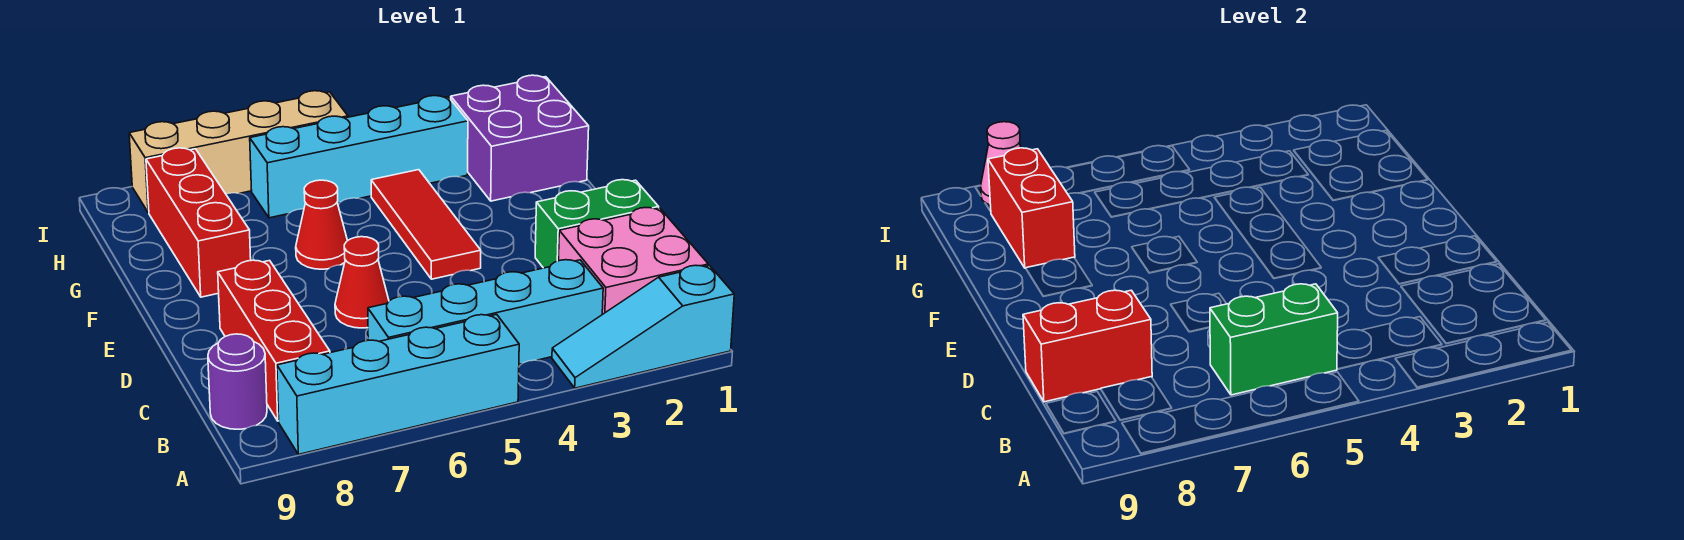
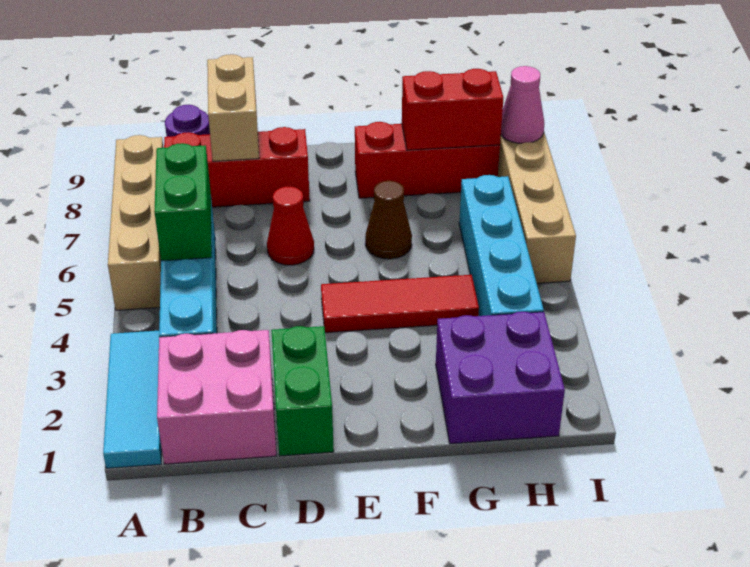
cyan slope A1:A3 level 1 top 1 -> cyan tile A1:A3 level 1
cyan brick A5:A8 level 1 -> tan brick A5:A8 level 1
red brick C8:C9 level 2 -> tan brick C8:C9 level 2
red cone F6 level 1 -> brown cone F6 level 1

